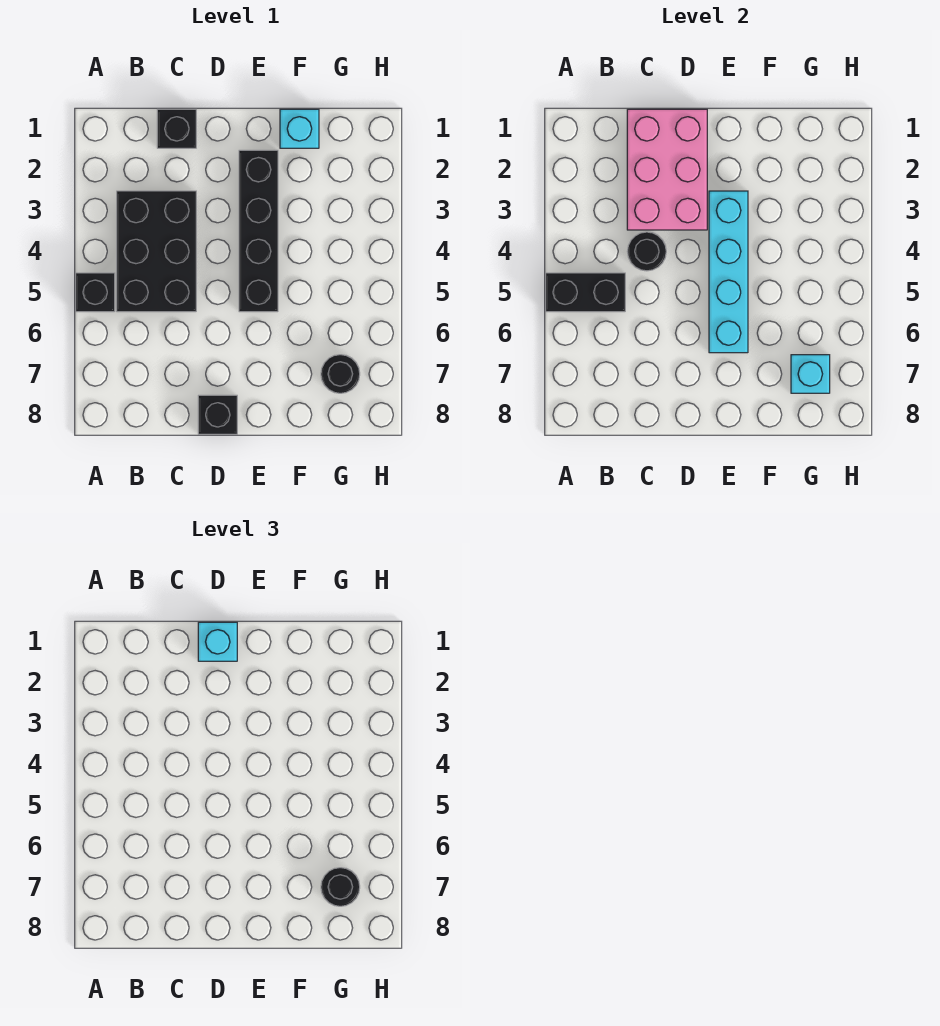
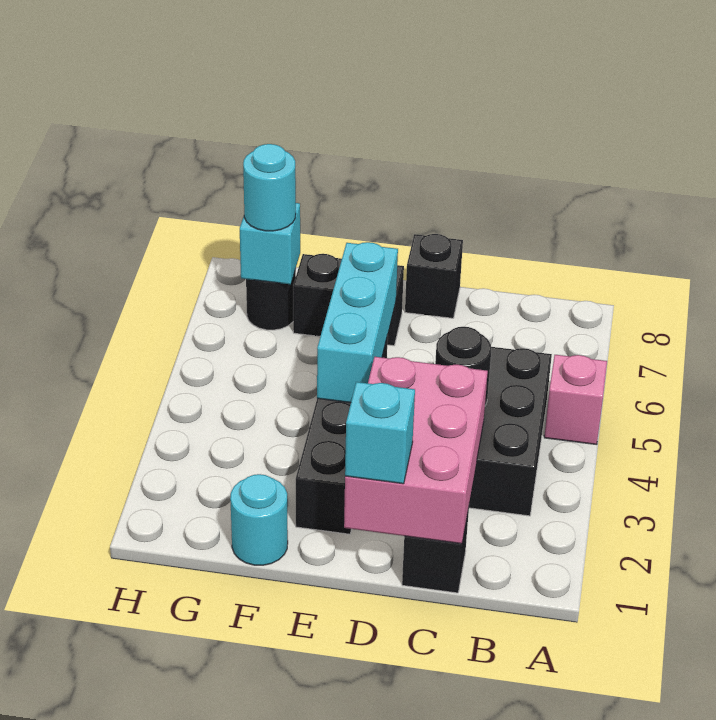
black brick A5 level 1 -> pink brick A5 level 1
black brick A5:B5 level 2 -> black brick E7:F7 level 1
cyan brick E3:E6 level 2 -> cyan brick E4:E6 level 2
cyan brick F1 level 1 -> cyan round brick F1 level 1
black round brick G7 level 3 -> cyan round brick G7 level 3

